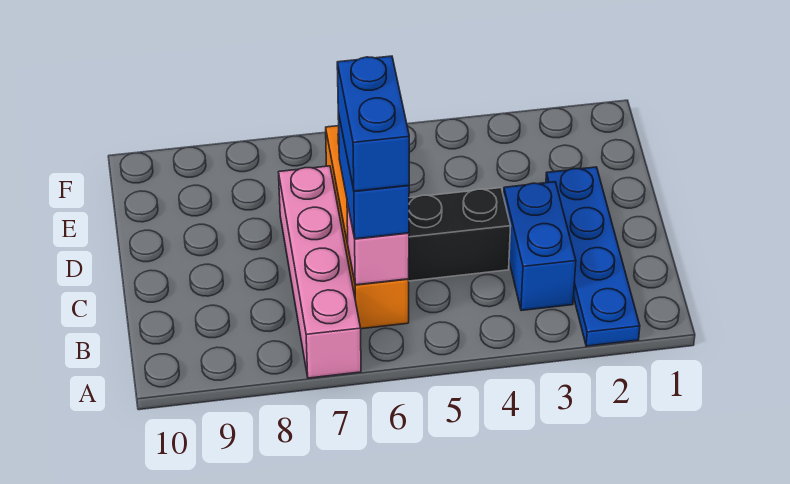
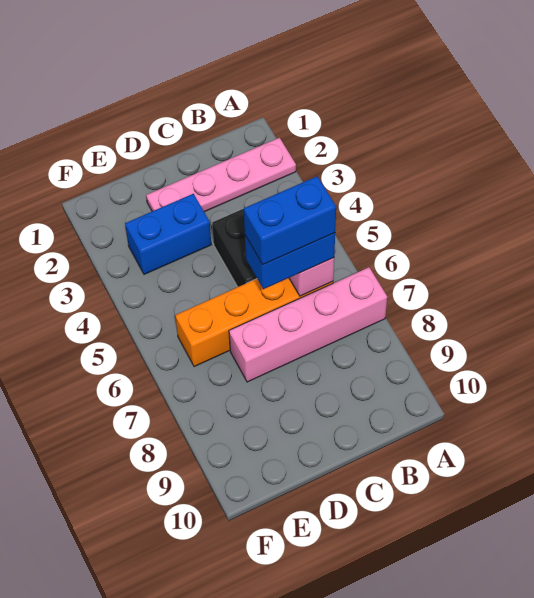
blue plate A2:D2 level 1 -> pink plate A2:D2 level 1
blue brick B3:C3 level 1 -> blue brick D3:E3 level 1

